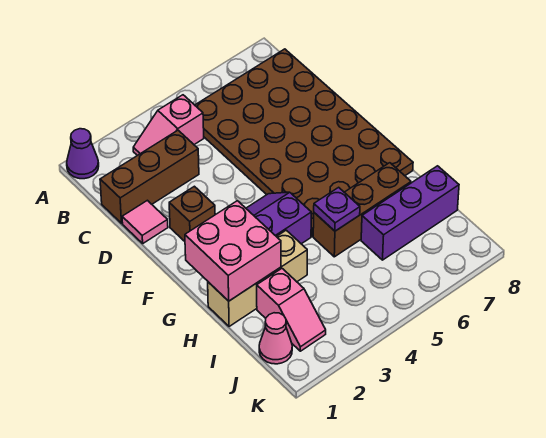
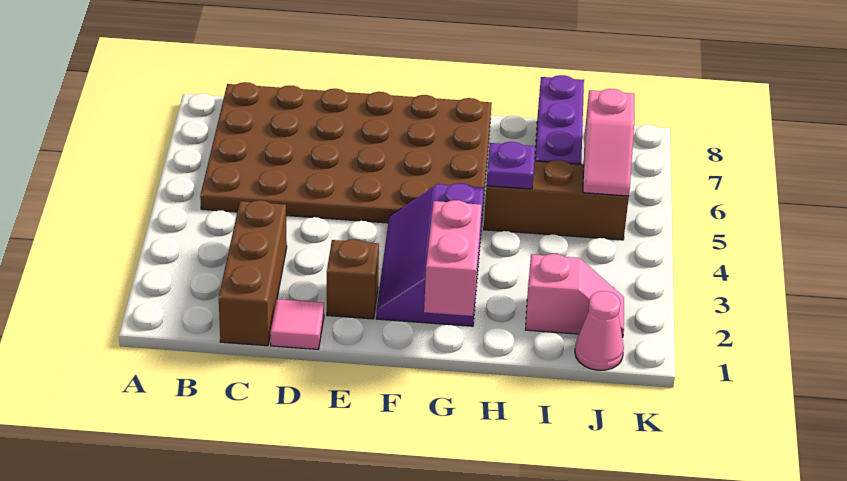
purple cone A1 level 1 -> none
pink slope B3:B4 level 1 top 4 -> pink slope J5:J6 level 2 top 6
pink brick G1:H2 level 2 -> pink brick G1:G2 level 2
tan brick H1:H3 level 1 -> none
brown brick H5:H7 level 1 -> brown brick H5:J5 level 1

